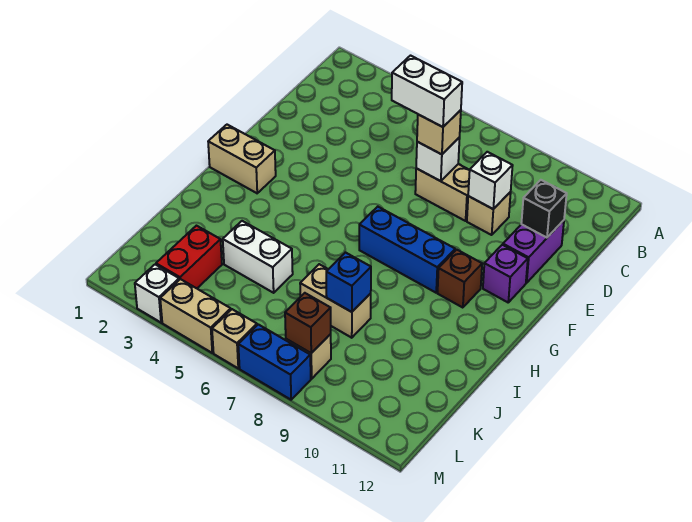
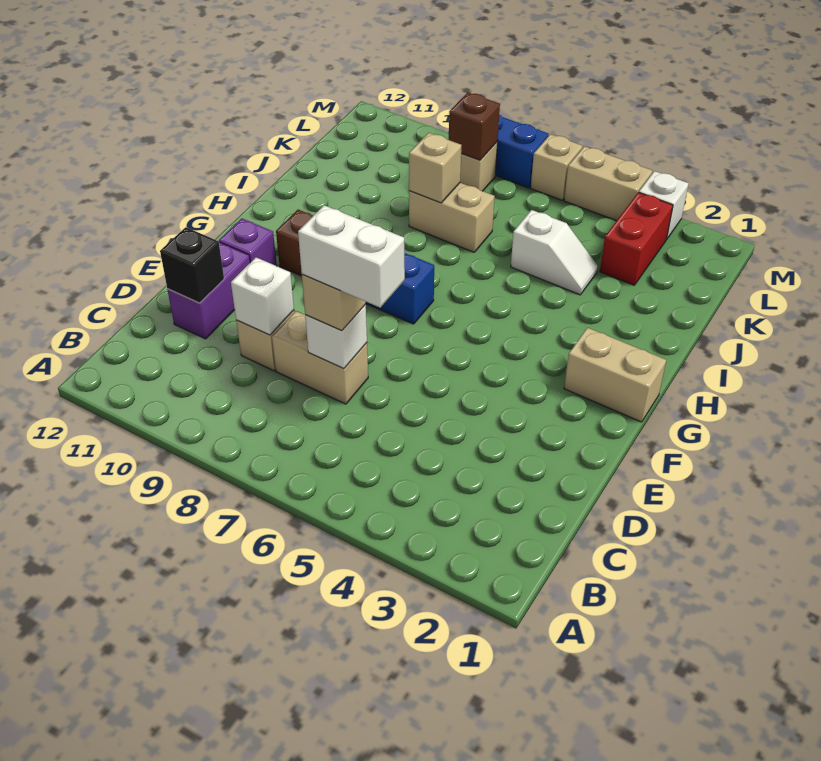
white brick J4:J5 level 1 -> white slope J4:J5 level 1 top 5
blue brick J8 level 2 -> tan brick J8 level 2

